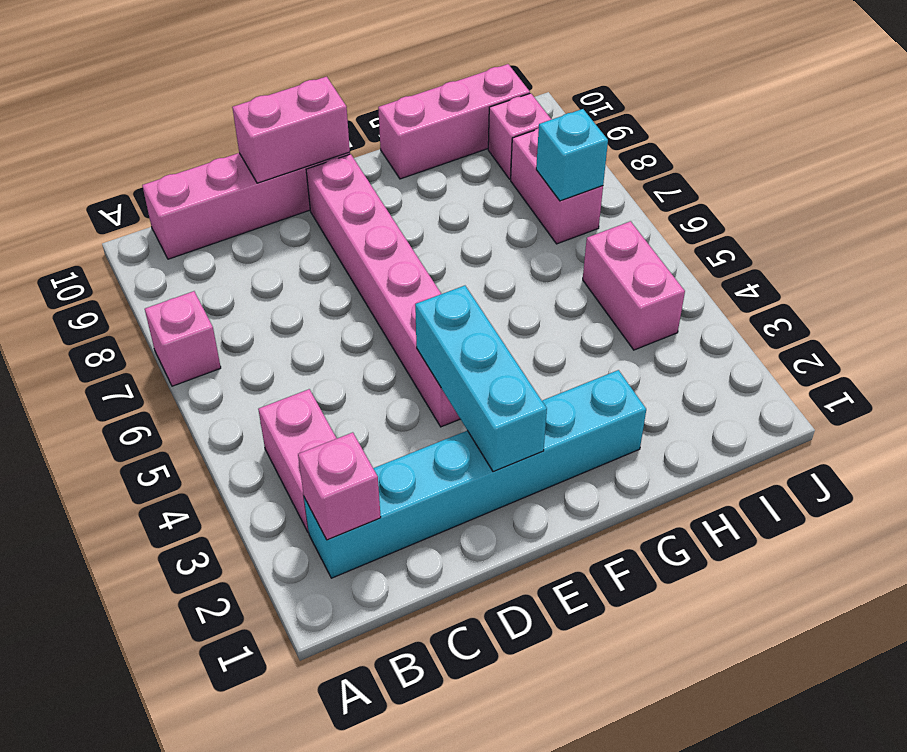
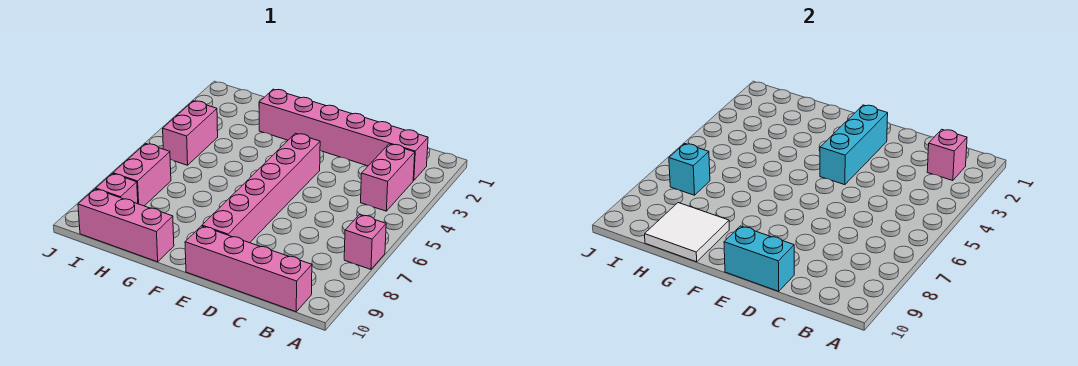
cyan brick B2:G2 level 1 -> pink brick B2:G2 level 1
pink brick D10:E10 level 2 -> cyan brick D10:E10 level 2
none -> white tile G9:H10 level 2

